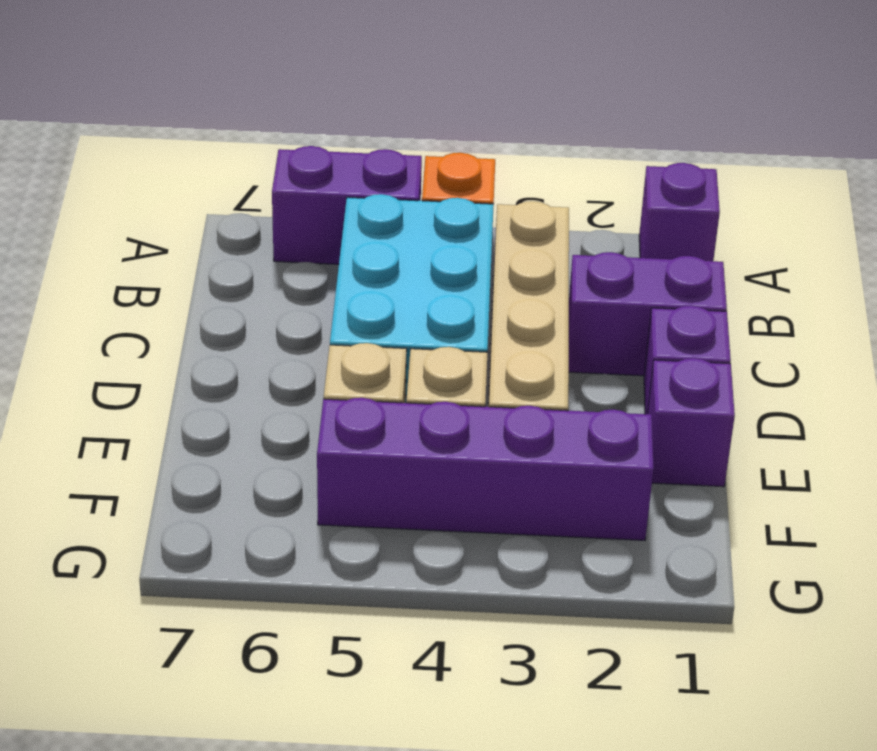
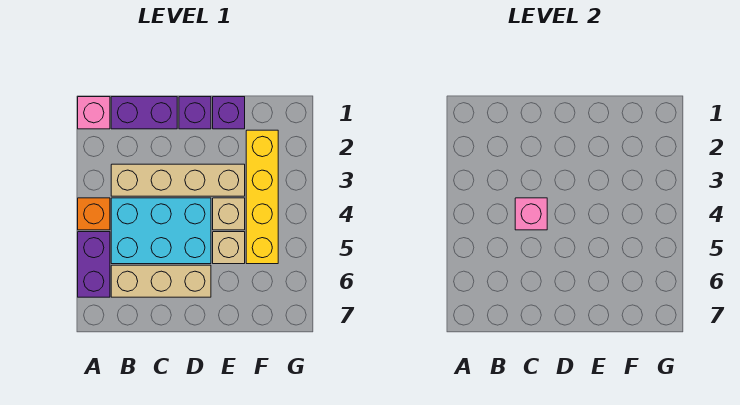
purple brick A1 level 1 -> pink brick A1 level 1
none -> tan brick B6:D6 level 1
purple brick C1:C2 level 1 -> purple brick B1:C1 level 1
none -> pink brick C4 level 2
purple brick F2:F5 level 1 -> yellow brick F2:F5 level 1

